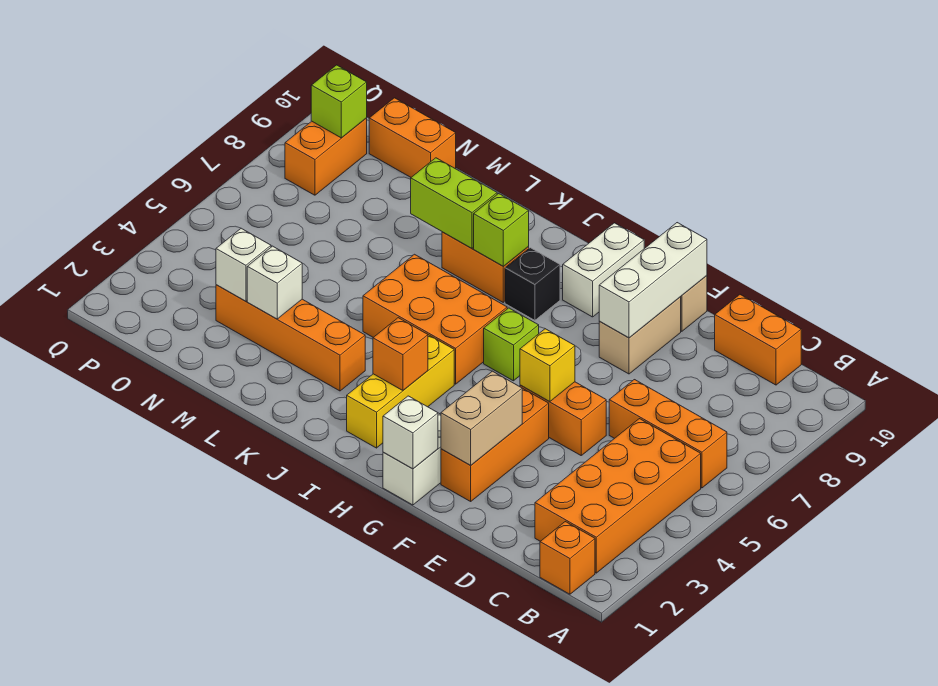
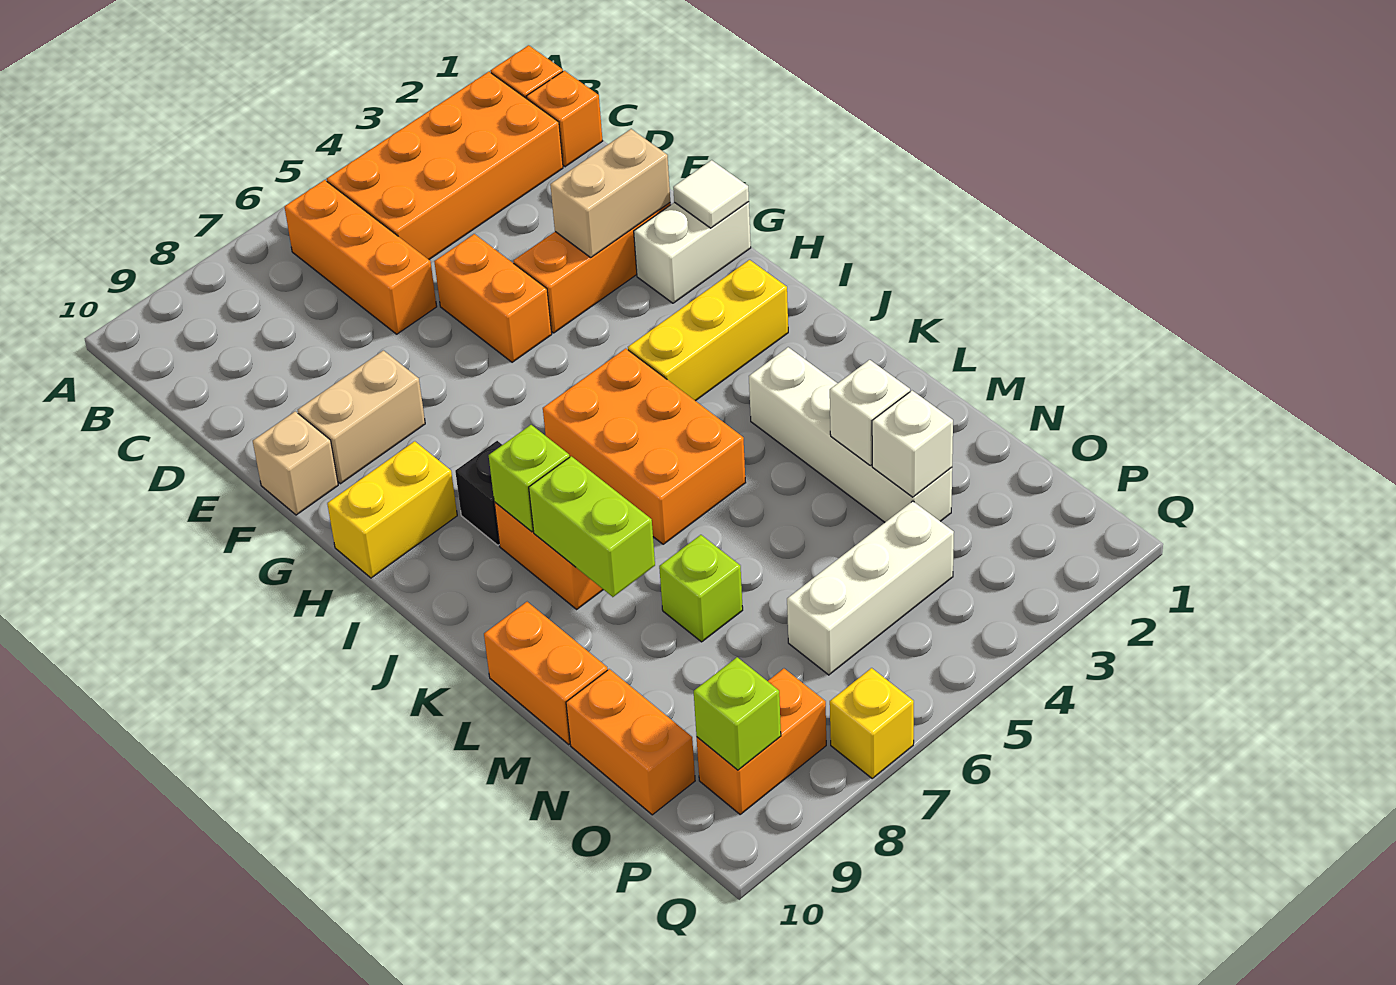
orange brick C10:D10 level 1 -> orange brick L10:M10 level 1
yellow brick F5 level 2 -> yellow brick Q7 level 1
white brick F8:F10 level 2 -> white brick O4:O6 level 1
white brick G1 level 2 -> white tile G1 level 2
lime brick H6 level 1 -> lime brick M7 level 1
white brick H9:H10 level 1 -> yellow brick H9:H10 level 1
orange brick I3 level 2 -> orange brick C1 level 1
orange brick K3:N3 level 1 -> white brick K3:N3 level 1

